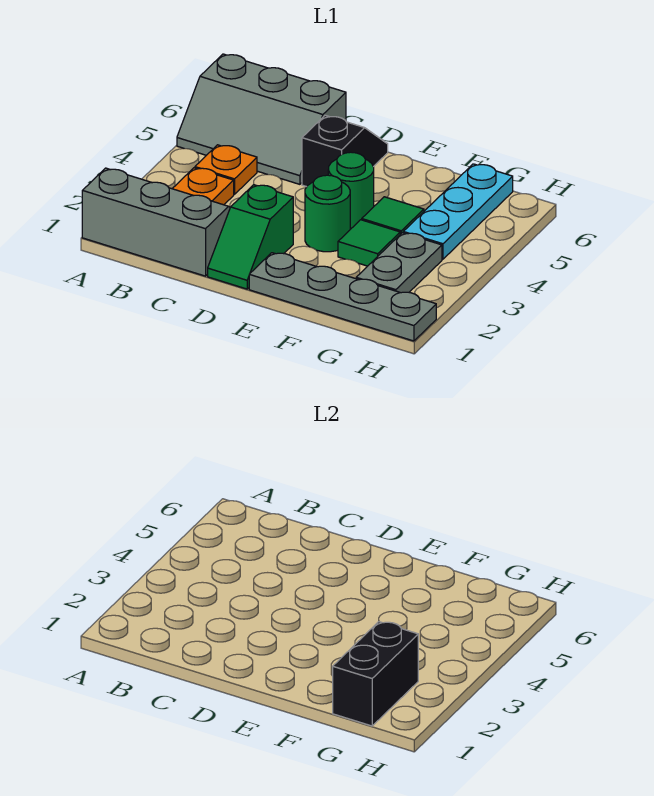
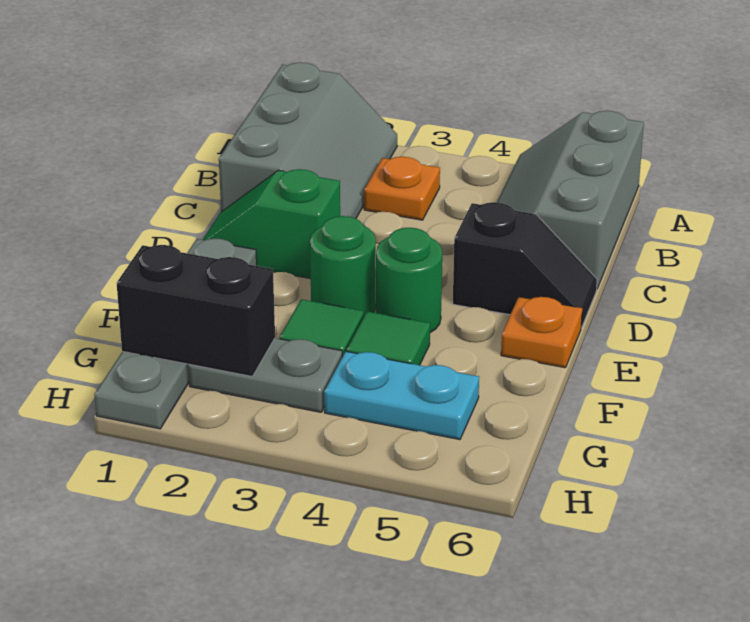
orange plate B4 level 1 -> orange plate E6 level 1
cyan plate G4:G6 level 1 -> cyan plate G4:G5 level 1

